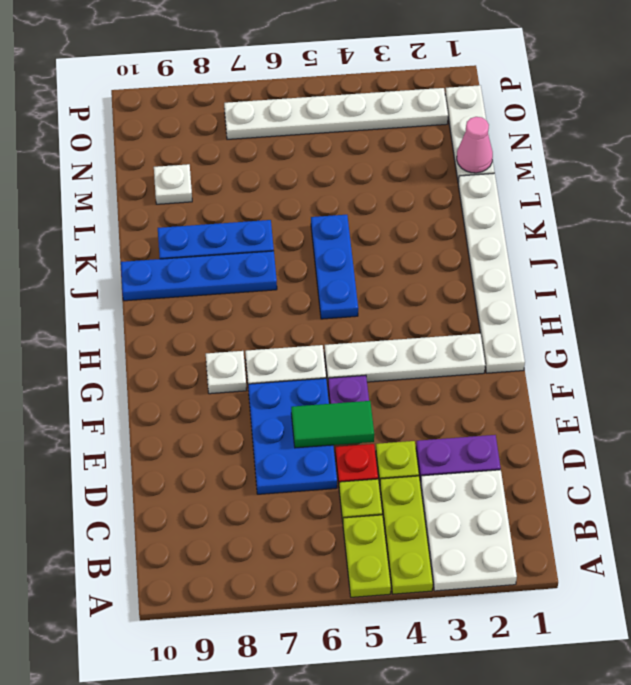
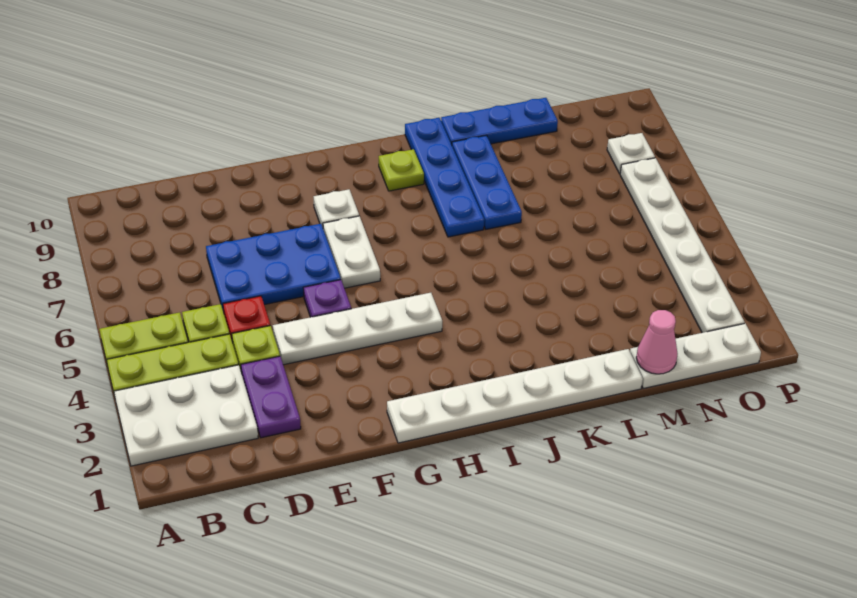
green tile E5:E6 level 2 -> none
white plate G2:G5 level 1 -> white plate E4:H4 level 1
blue plate I5:K5 level 1 -> blue plate K10:M10 level 1
none -> lime plate I9 level 1
white plate M9 level 1 -> white plate O8 level 1

